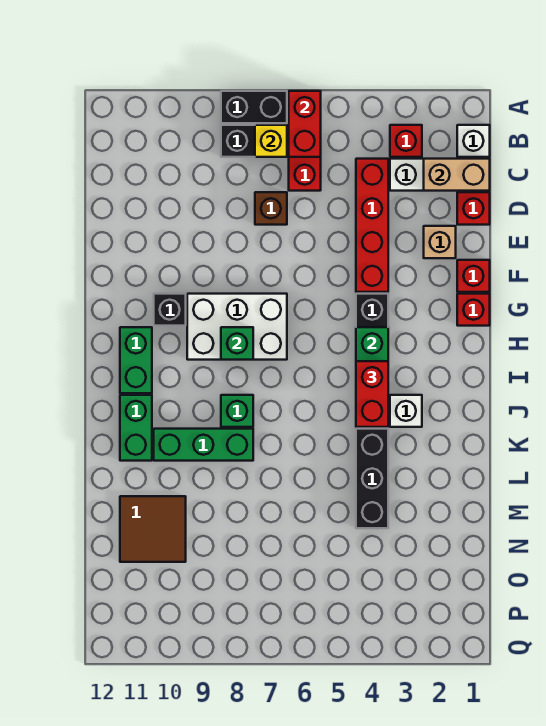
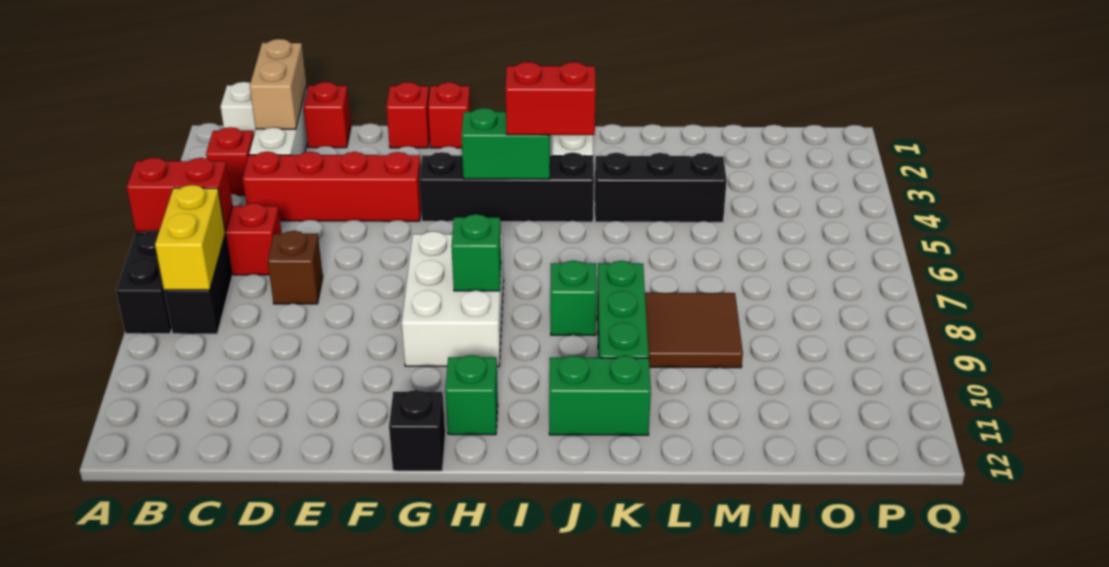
yellow brick B7 level 2 -> yellow brick B7:B8 level 2
tan brick E2 level 1 -> none
black brick G10 level 1 -> black brick G12 level 1
green brick H11:I11 level 1 -> green brick H11 level 1
brown tile M10:N11 level 1 -> brown tile L8:M9 level 1

